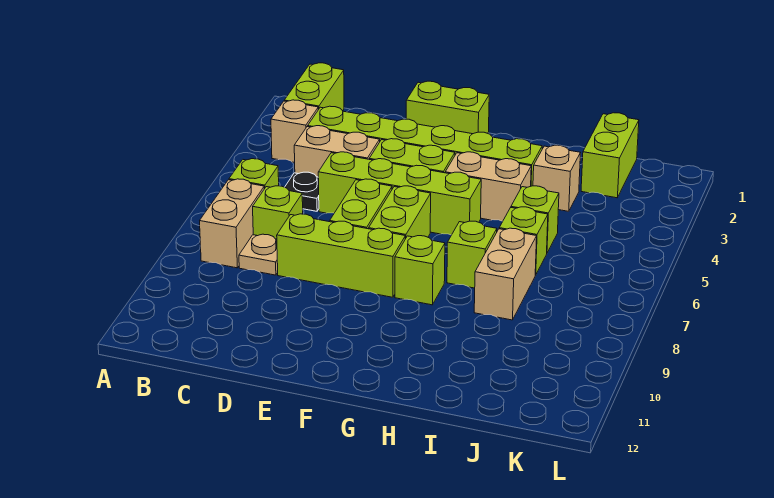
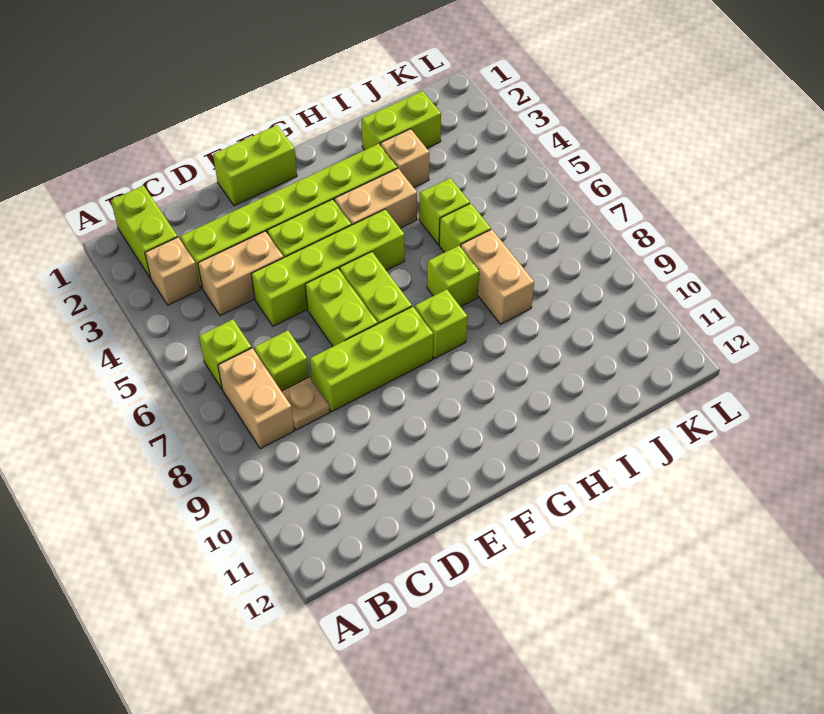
black plate C5 level 1 -> none
lime brick J1:J2 level 1 -> lime brick I2:J2 level 1

